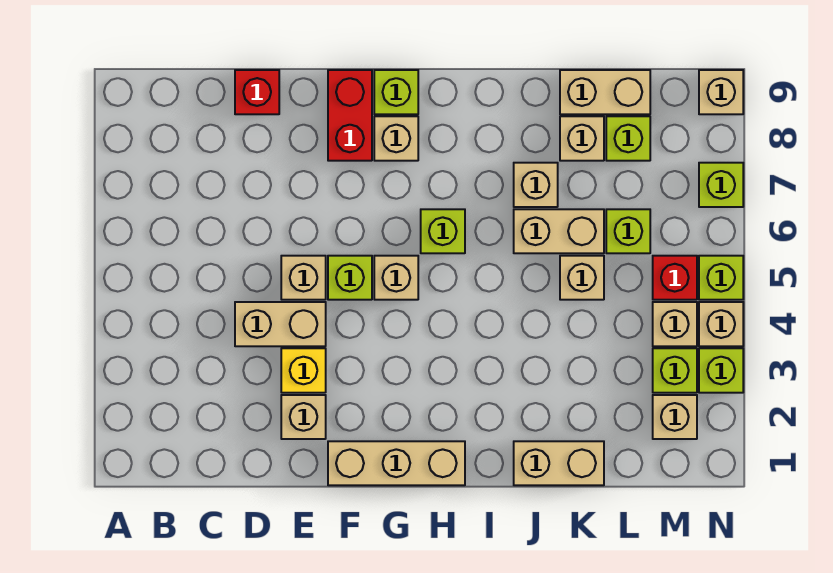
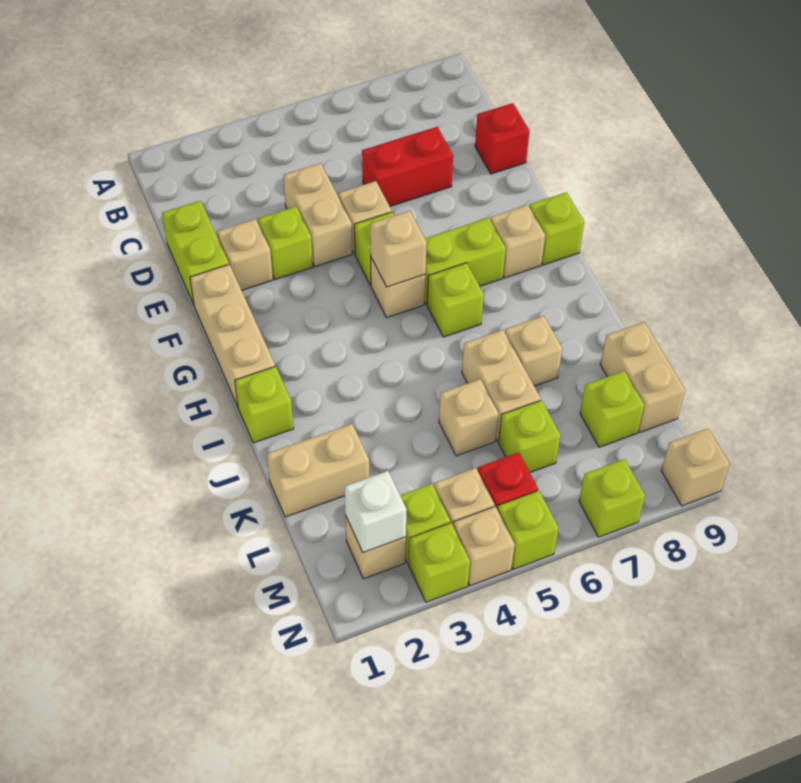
none -> lime brick D1:E1 level 1
yellow brick E3 level 1 -> lime brick E3 level 1
red brick F8:F9 level 1 -> red brick D6:D7 level 1
none -> lime brick G6:G7 level 1
none -> lime brick I1 level 1
tan brick J1:K1 level 1 -> tan brick K1:K2 level 1
tan brick K8 level 1 -> tan brick G5 level 2
none -> white brick M2 level 2

